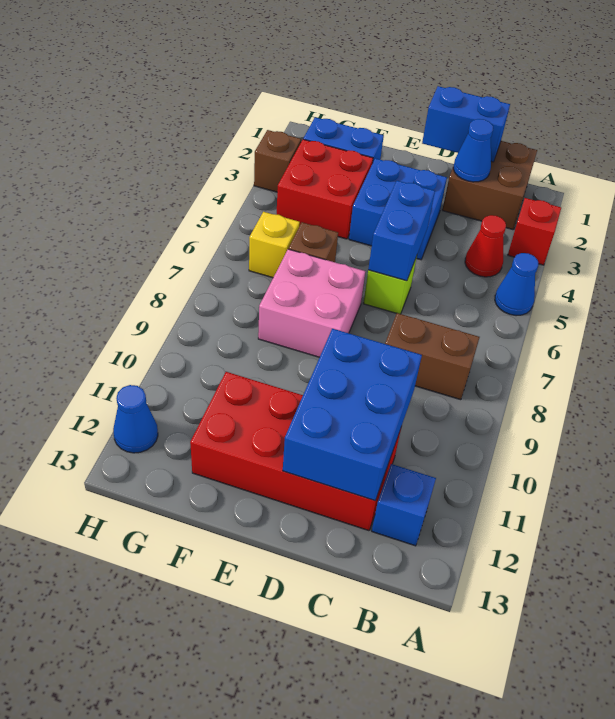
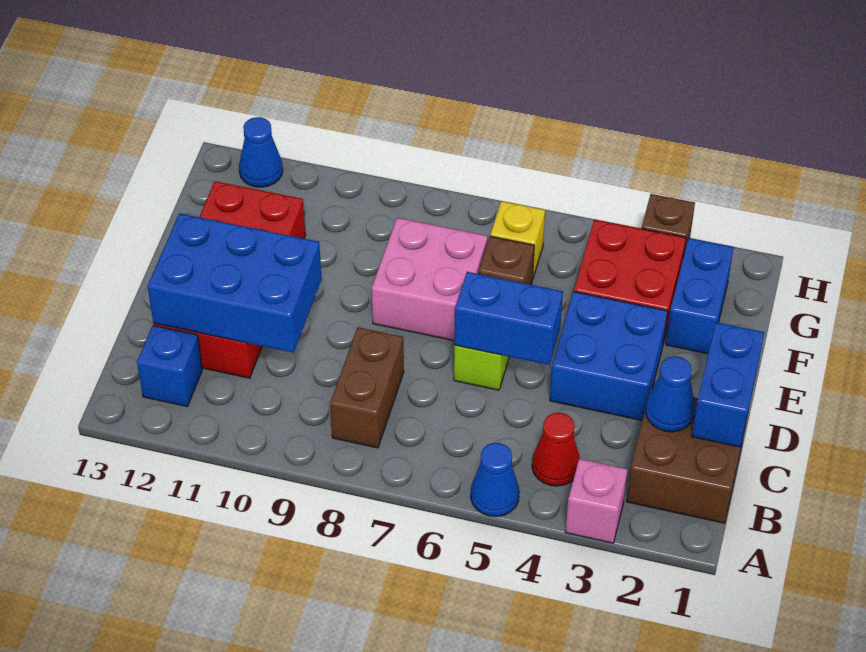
red brick A3 level 1 -> pink brick A3 level 1

